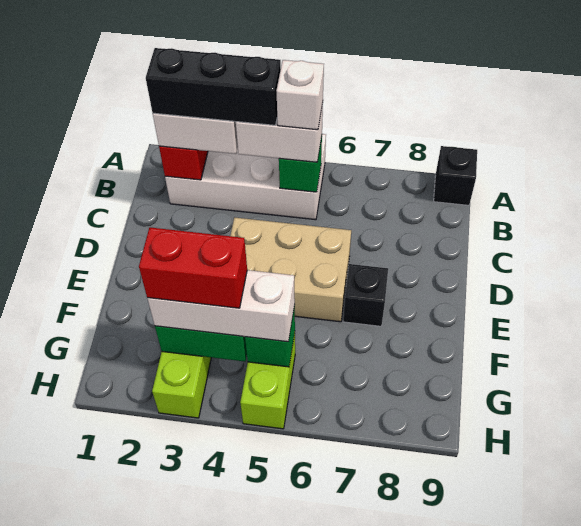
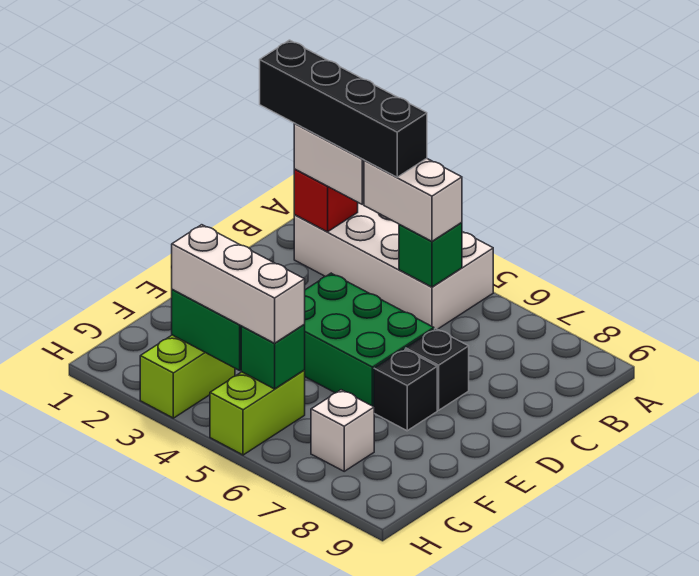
black brick A9 level 1 -> black brick D7 level 1
black brick B2:B4 level 4 -> black brick B1:B4 level 4
white brick B5 level 4 -> white brick G7 level 1
tan brick D4:E6 level 1 -> green brick D4:E6 level 1
red brick G3:G4 level 4 -> none

